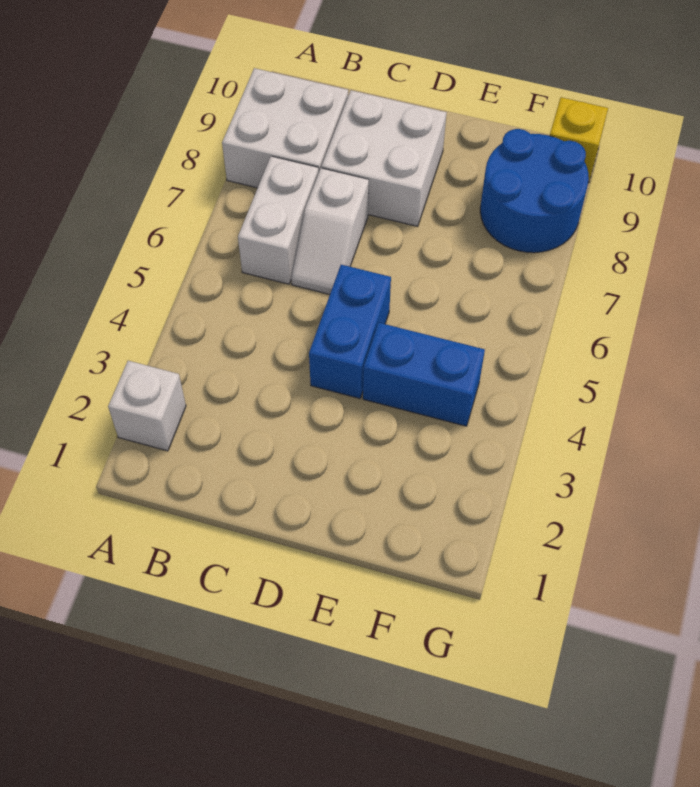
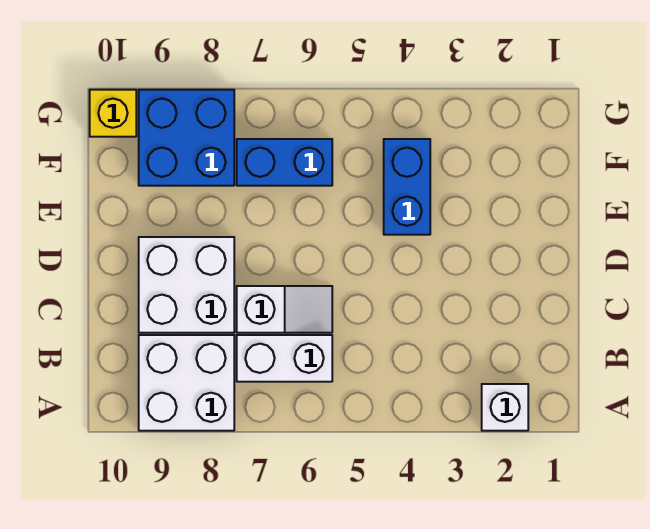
blue brick D4:D5 level 1 -> blue brick F6:F7 level 1
blue round brick F8:G9 level 1 -> blue brick F8:G9 level 1

